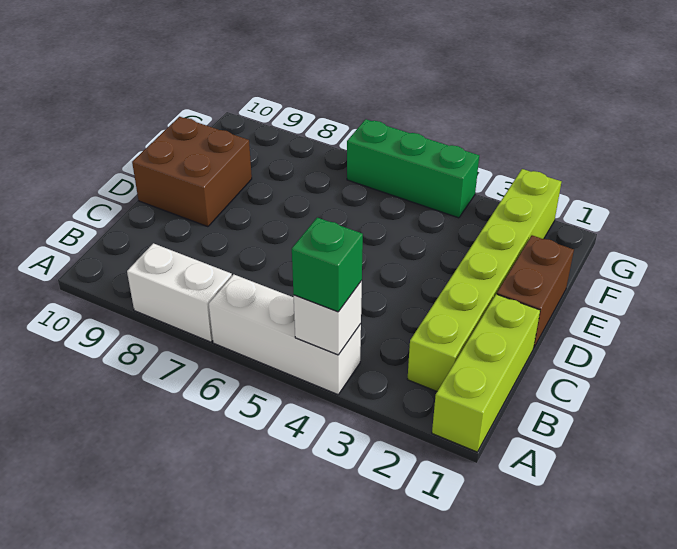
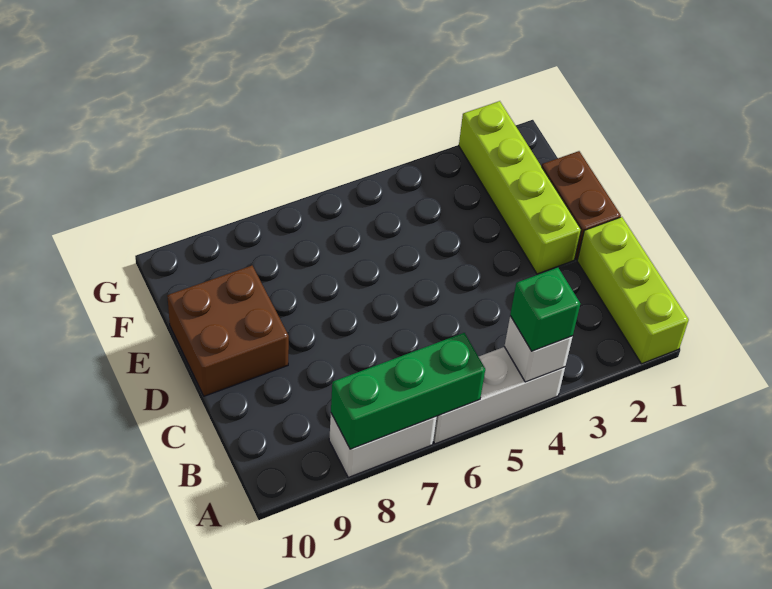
lime brick B2:G2 level 1 -> lime brick D2:G2 level 1
green brick G4:G6 level 1 -> green brick A6:A8 level 2

